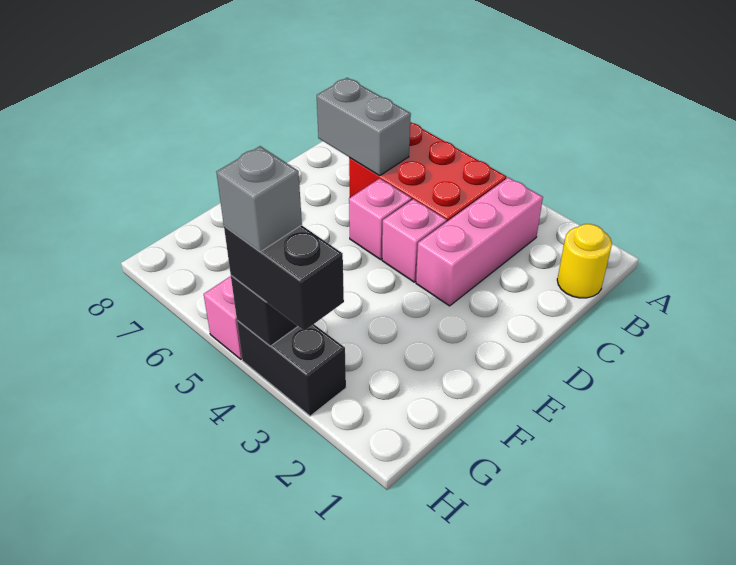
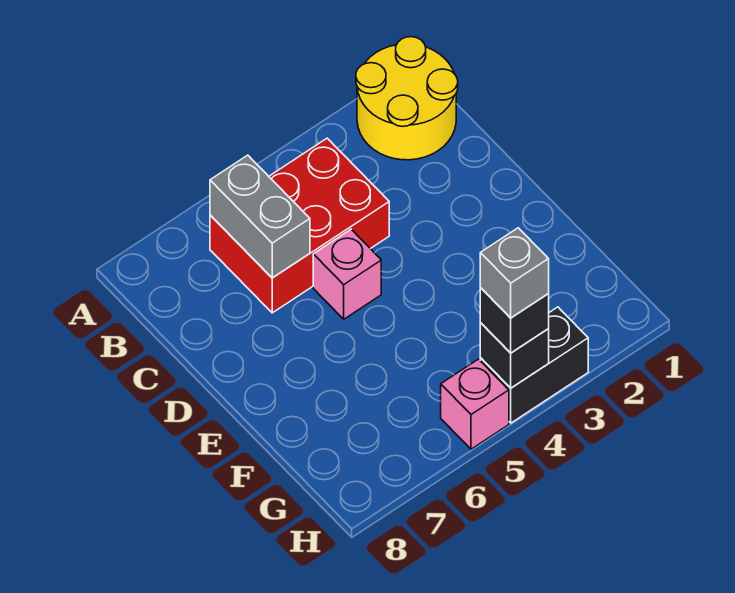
yellow round brick B1 level 1 -> yellow round brick A1:B2 level 1
pink brick B3:D3 level 1 -> none
grey brick C6:C7 level 2 -> grey brick B6:C6 level 2
pink brick D4 level 1 -> none
black brick H3:H4 level 3 -> black brick H4 level 3

